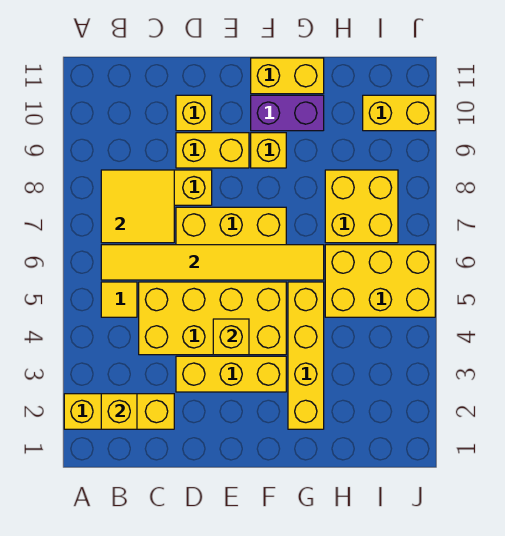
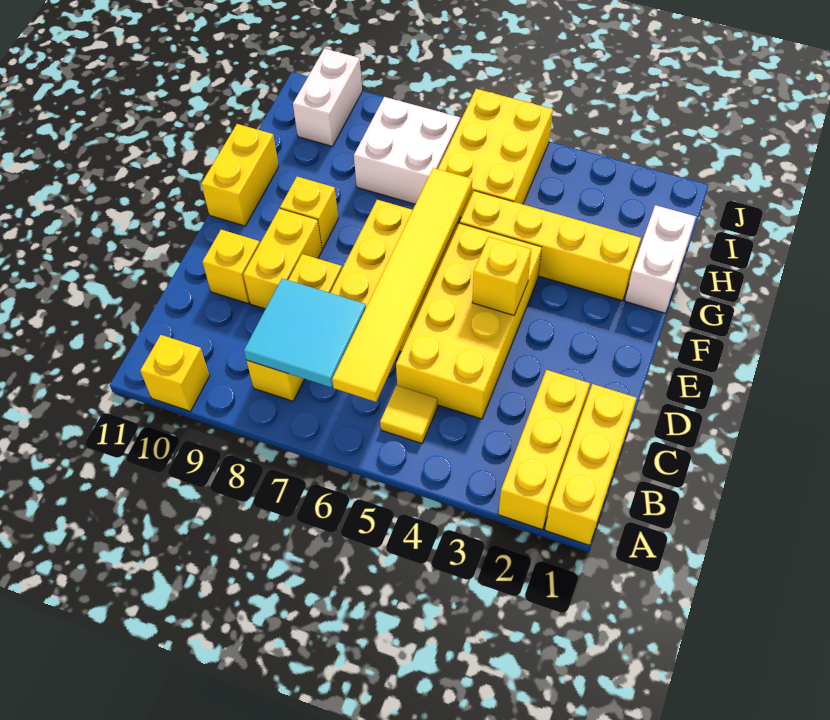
yellow brick B2 level 2 -> yellow brick A10 level 1
yellow tile B7:C8 level 2 -> cyan tile B7:C8 level 2
yellow brick D3:F3 level 1 -> yellow brick A1:C1 level 1
purple brick F10:G10 level 1 -> none
none -> white brick G1:H1 level 1
yellow brick H7:I8 level 1 -> white brick H7:I8 level 1
yellow brick I10:J10 level 1 -> white brick I10:J10 level 1

